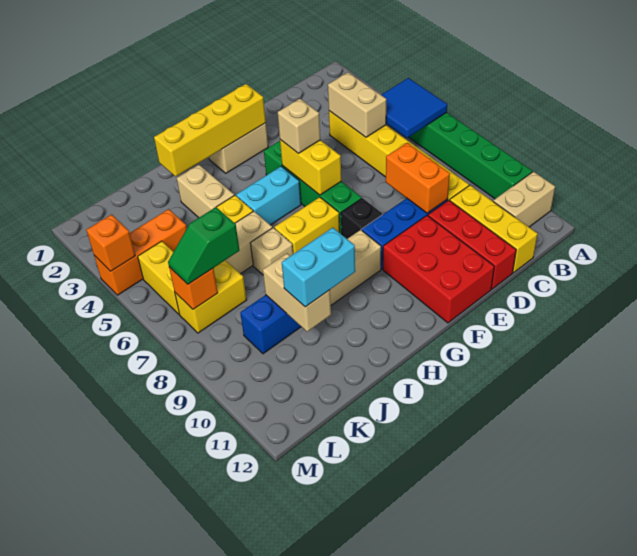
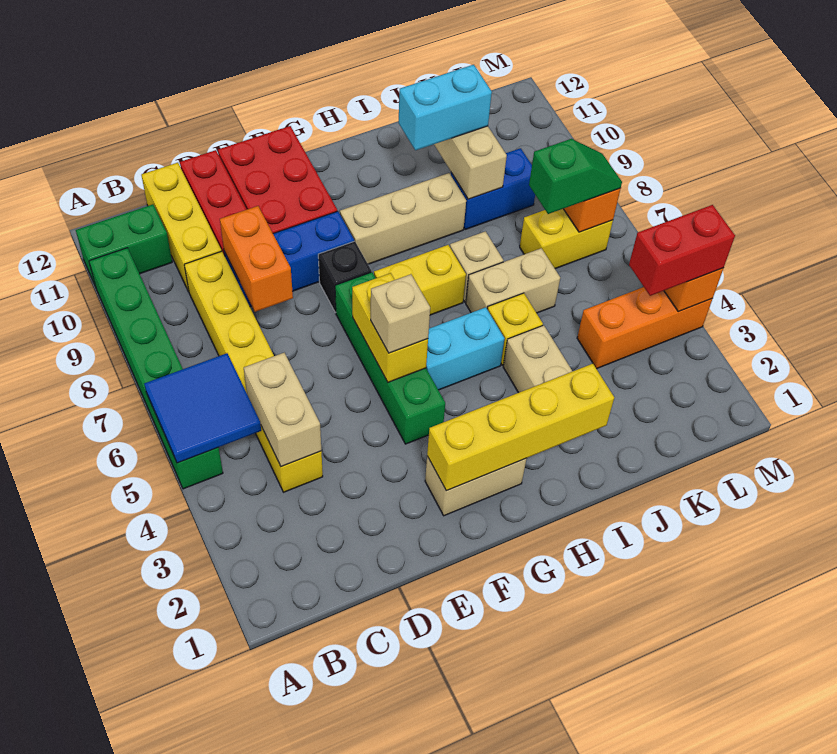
tan brick A11:B11 level 1 -> green brick A11:B11 level 1
none -> red brick L4:M4 level 3
yellow brick L5:L6 level 1 -> none

